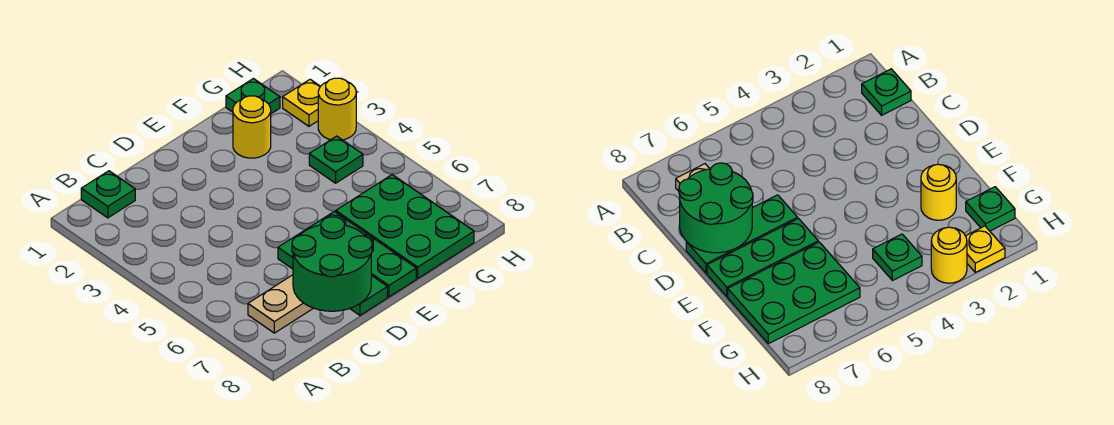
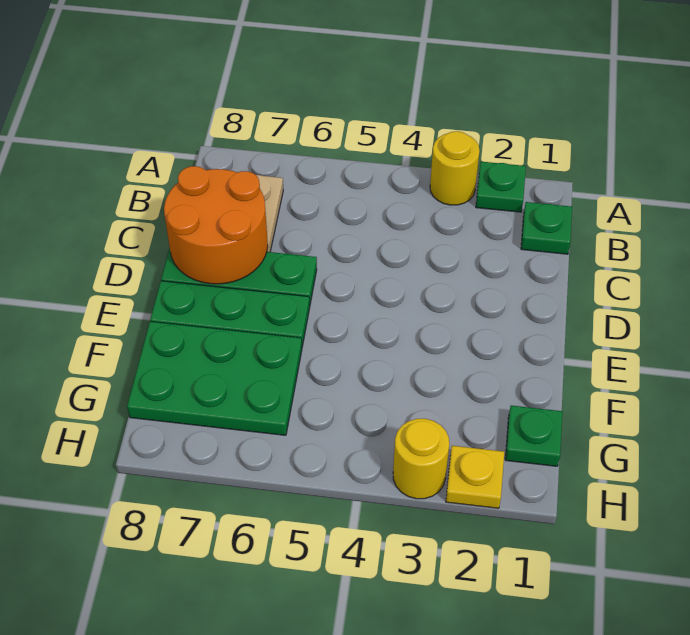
green round brick C7:D8 level 2 -> orange round brick C7:D8 level 2
yellow round brick F2 level 1 -> yellow round brick A3 level 1
green plate G4 level 1 -> green plate A2 level 1

